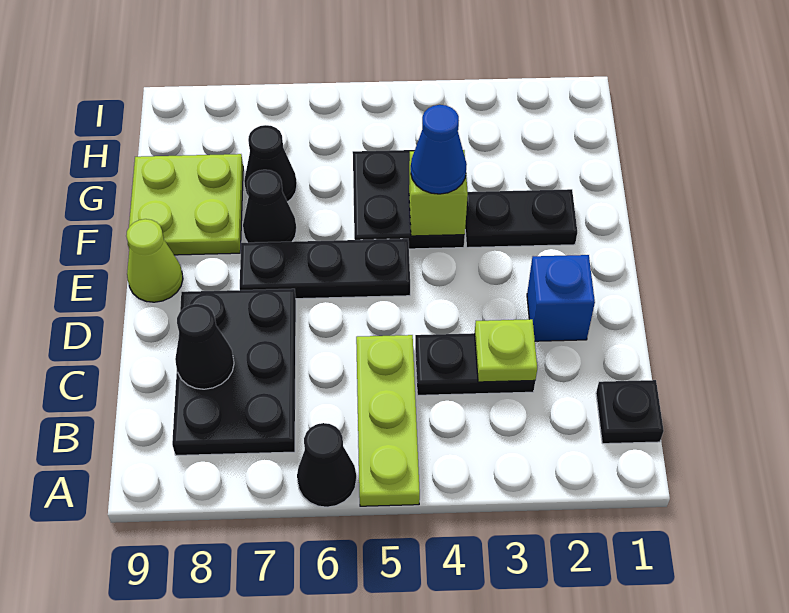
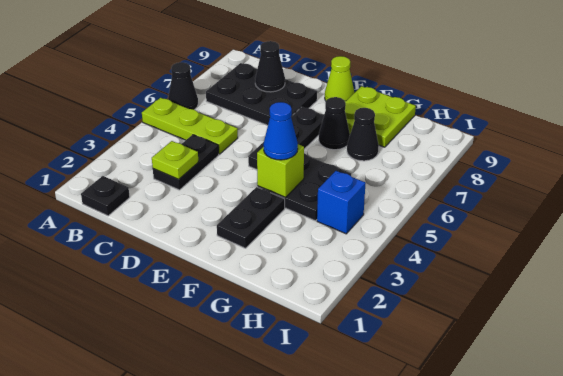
blue brick D2 level 1 -> blue brick H4 level 1

